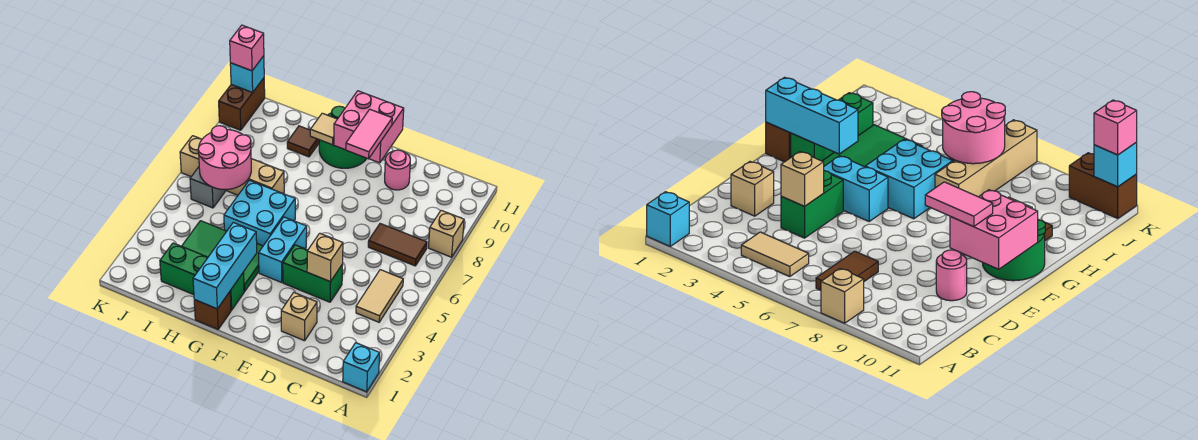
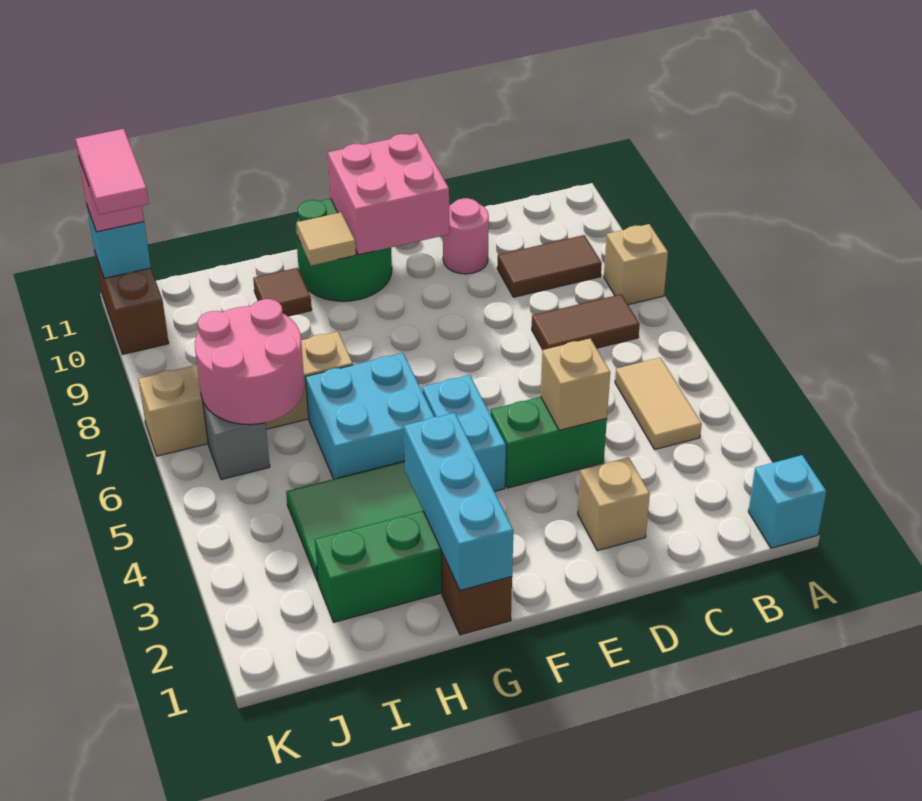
none -> brown tile B9:C9 level 1
pink tile E9:E10 level 3 -> pink tile K10:K11 level 4

